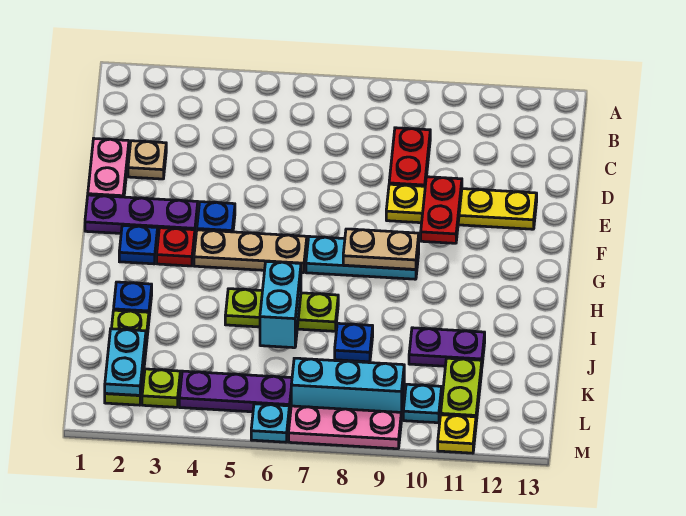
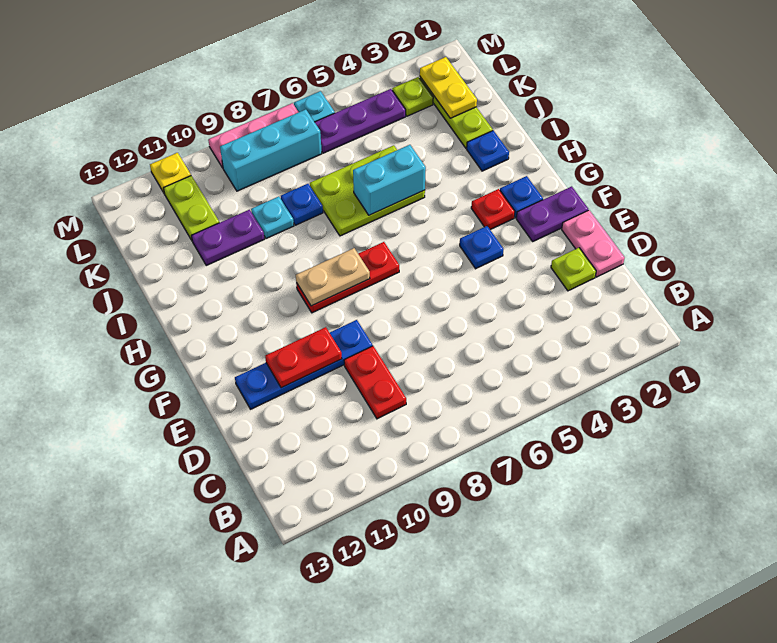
tan plate D2 level 1 -> lime plate D2 level 1
yellow plate E9:E12 level 1 -> blue plate E9:E12 level 1
red plate E10:F10 level 2 -> red plate E10:E11 level 2
purple plate F1:F3 level 1 -> purple plate F1:F2 level 1
tan plate G4:G6 level 1 -> none
cyan plate G7:G9 level 1 -> red plate G7:G9 level 1
lime plate I5:I7 level 1 -> lime plate I5:J7 level 1
cyan brick I6:J6 level 2 -> cyan brick I5:I6 level 2
cyan plate K2:L2 level 2 -> yellow plate K2:L2 level 2
cyan plate L10 level 1 -> cyan plate J9 level 1

